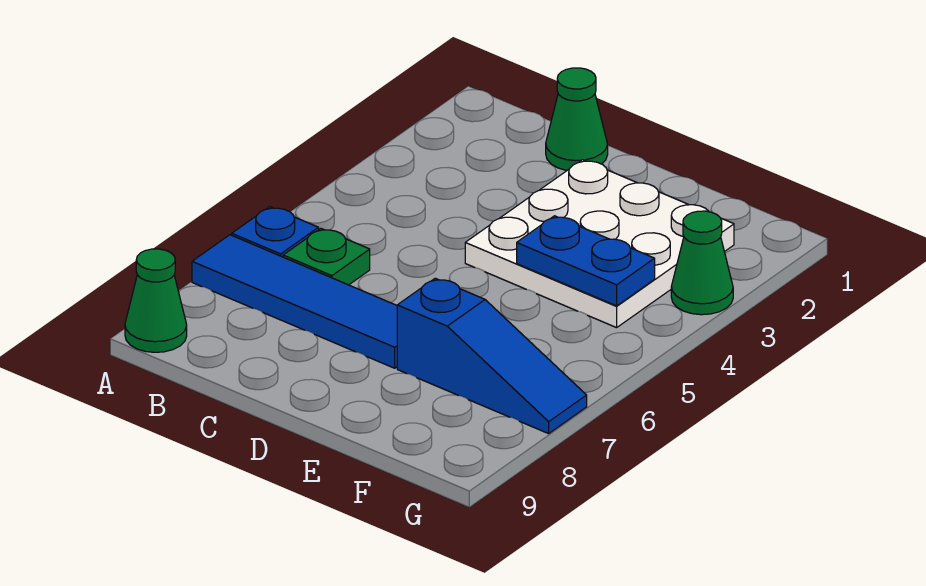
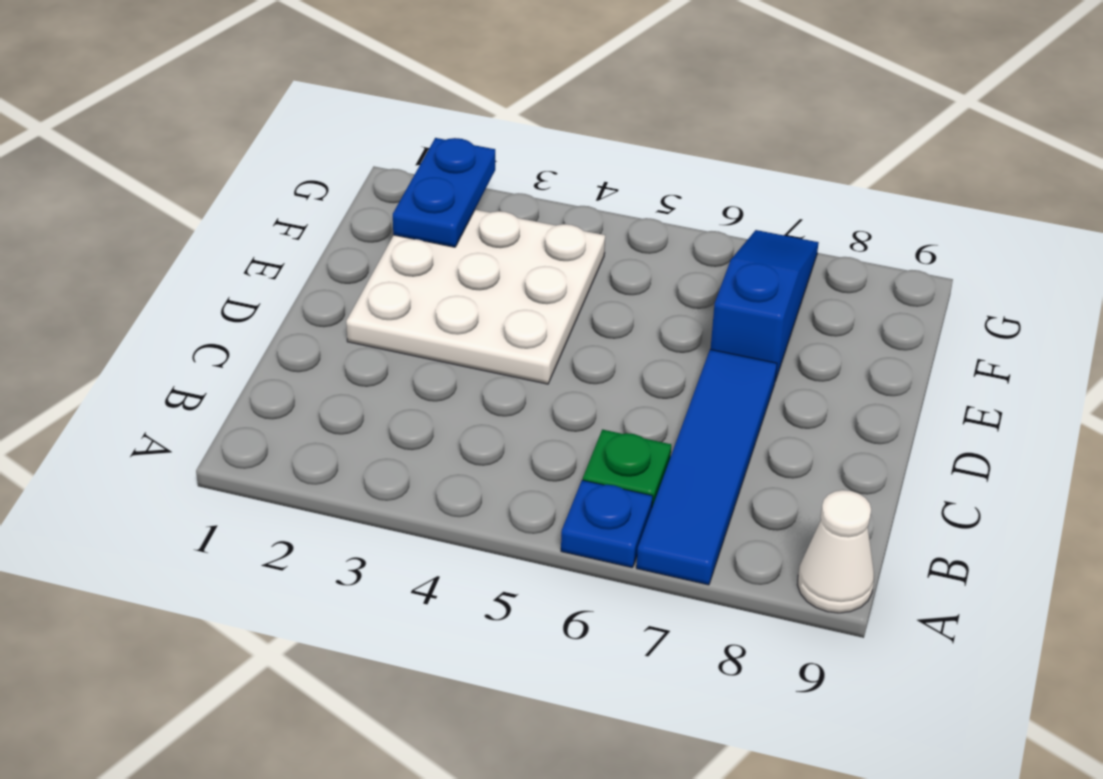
green cone A9 level 1 -> white cone A9 level 1
green cone C1 level 1 -> none
blue plate E4:F4 level 2 -> blue plate F2:G2 level 2
green cone G3 level 1 -> none

